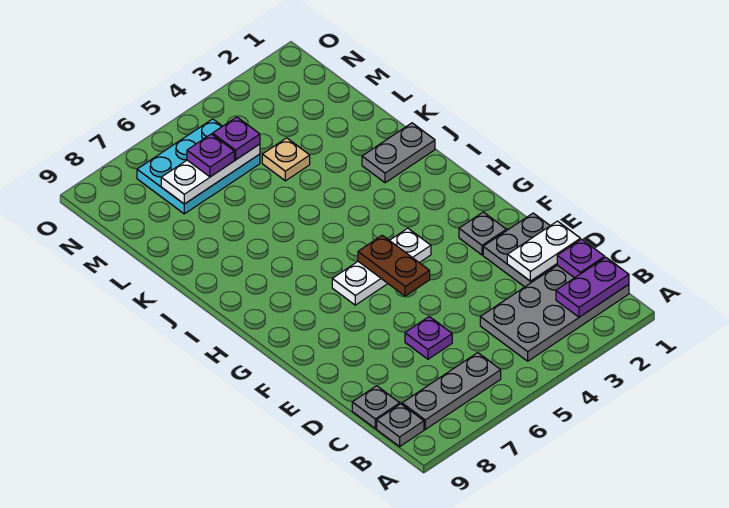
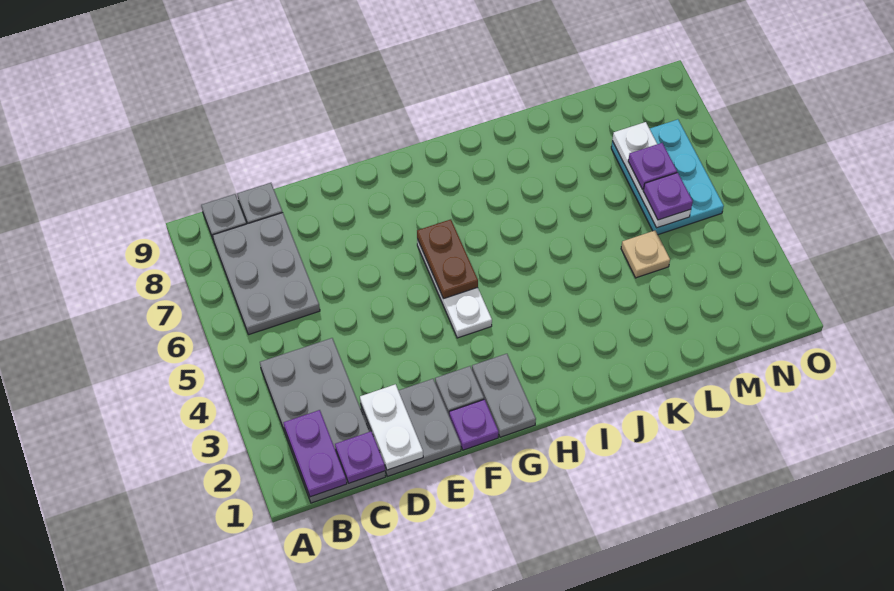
grey plate B6:B8 level 1 -> grey plate B6:C8 level 1
purple plate D6 level 1 -> purple plate F1 level 1
brown plate F5:G5 level 2 -> brown plate G5:G6 level 2
grey plate J1:J2 level 1 -> grey plate G1:G2 level 1

